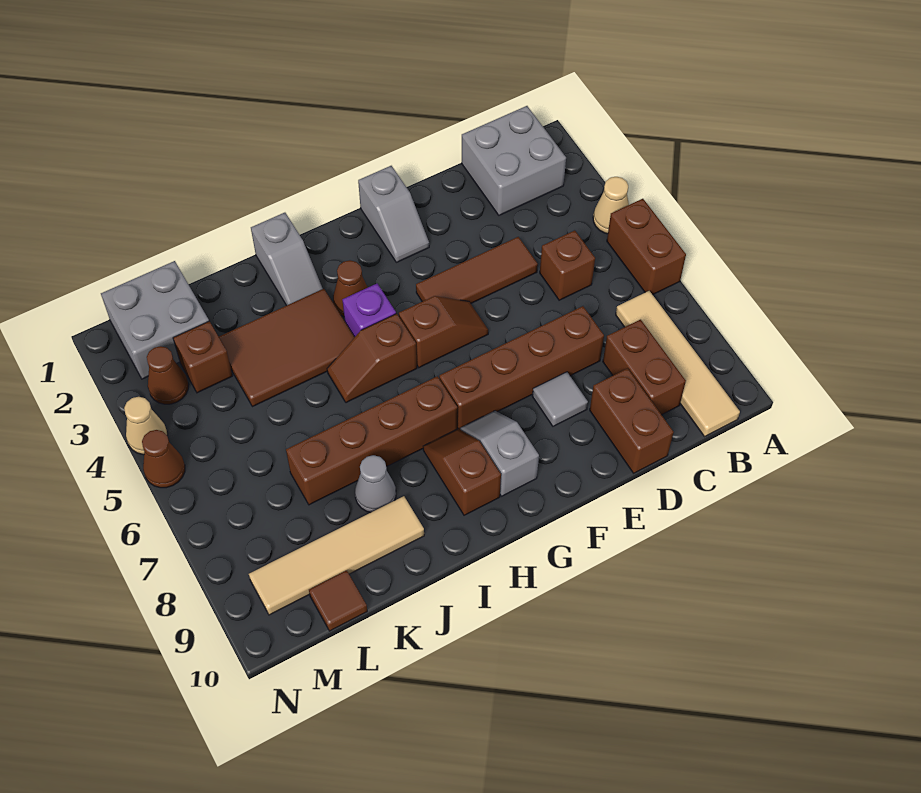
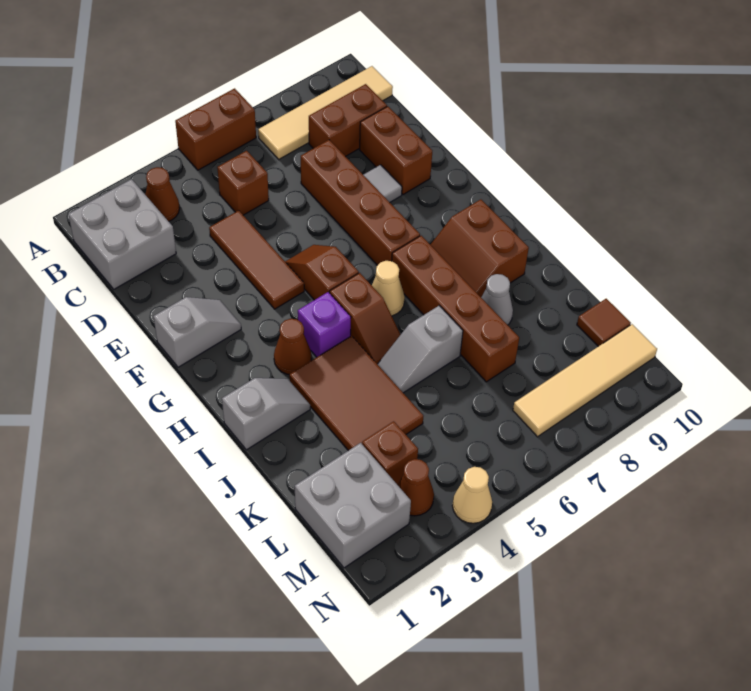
tan cone A4 level 1 -> tan cone H6 level 1
brown brick D9:D10 level 1 -> brown brick D9:E9 level 1
grey slope G8:G9 level 1 top 9 -> grey slope J5:J6 level 1 top 6
brown slope H8:H9 level 1 top 9 -> brown slope H8:I9 level 1 top 9
tan tile J9:M9 level 1 -> tan tile M7:M10 level 1
brown cone N5 level 1 -> brown cone B3 level 1

